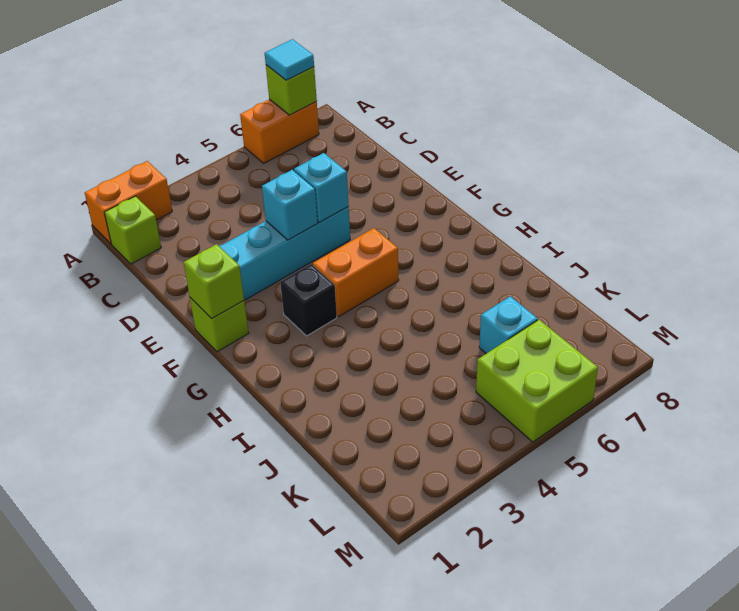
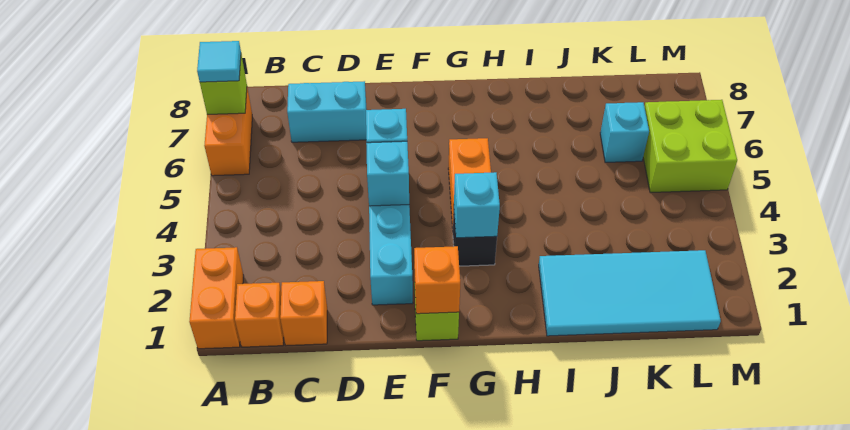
lime brick B1 level 1 -> orange brick B1 level 1
none -> orange brick C1 level 1
none -> cyan brick C7:D7 level 1
lime brick F1 level 2 -> orange brick F1 level 2
none -> cyan brick G3 level 2
none -> cyan tile I1:L2 level 1

